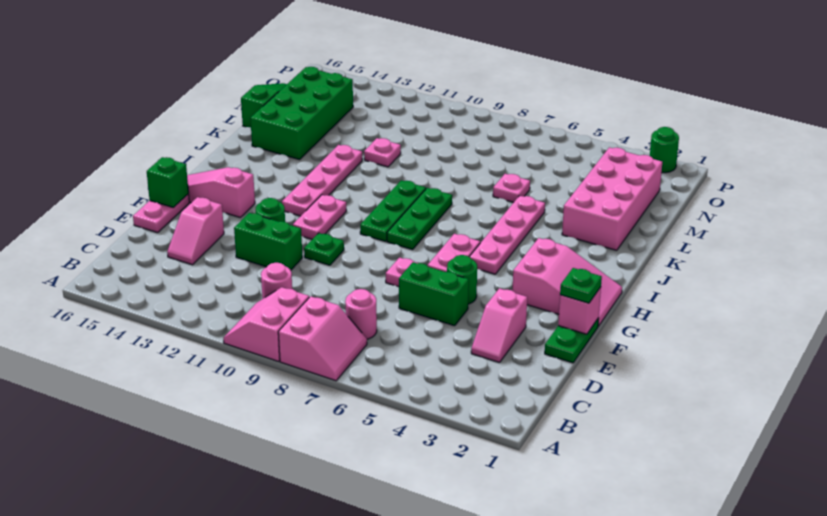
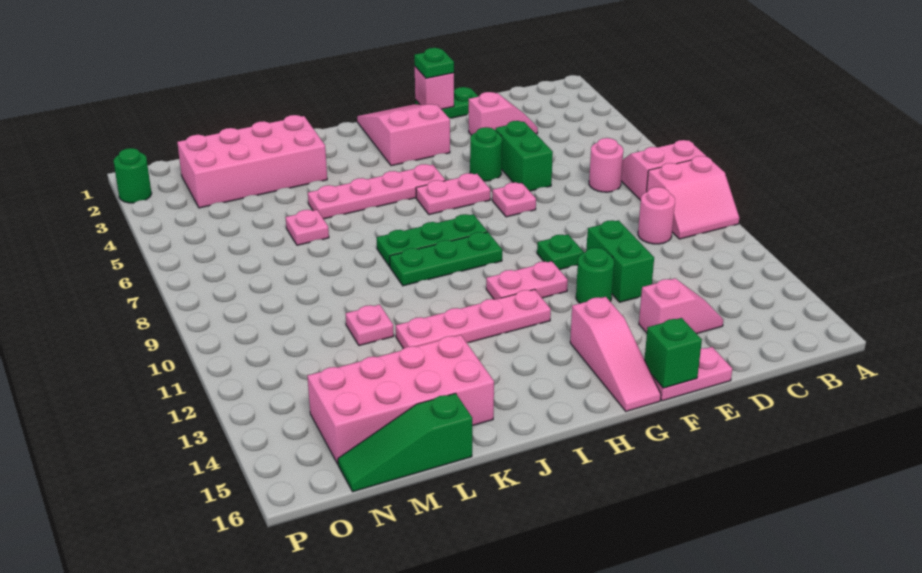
green brick K14:N15 level 1 -> pink brick K14:N15 level 1

